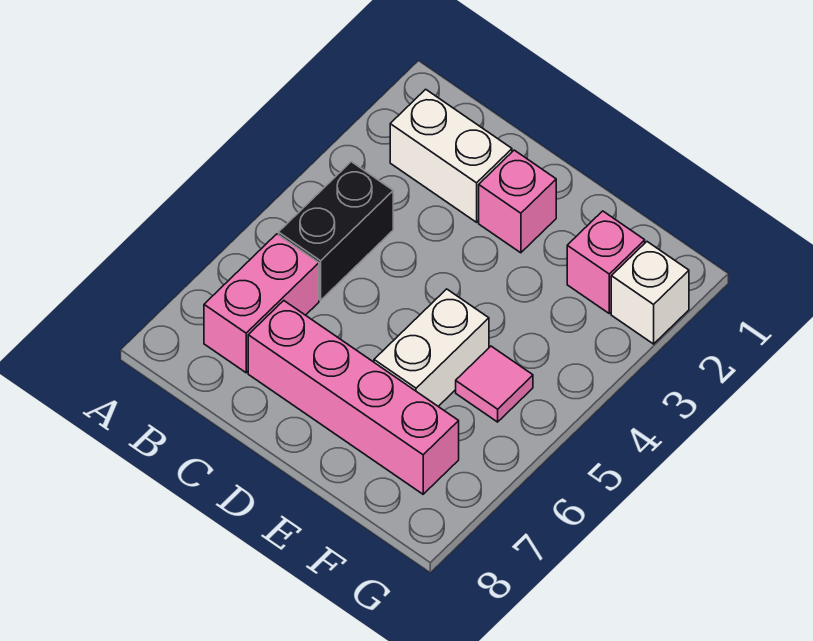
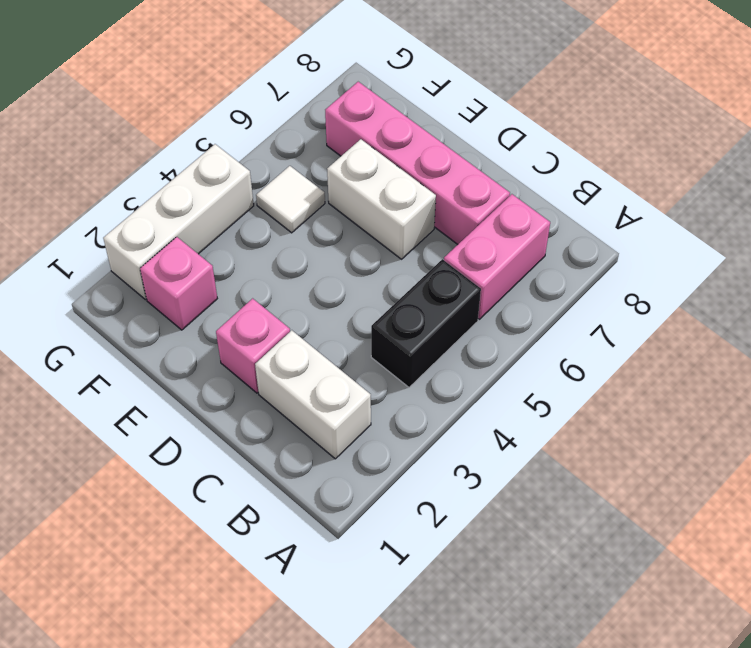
white brick E5:E6 level 1 -> white brick D6:E6 level 1
pink tile F5 level 1 -> white tile F5 level 1
white brick G2 level 1 -> white brick G2:G4 level 1

